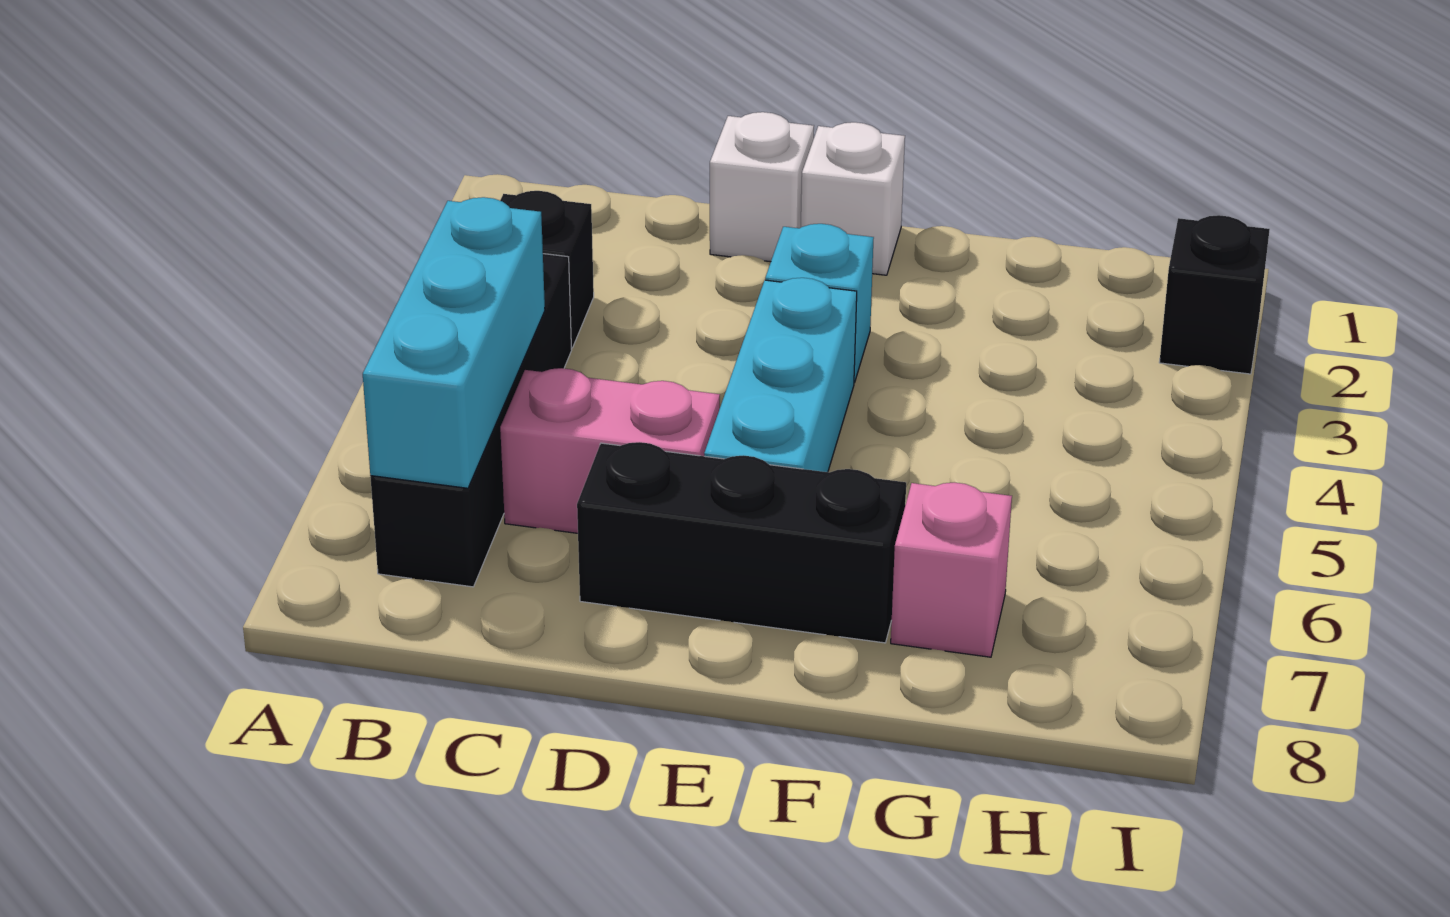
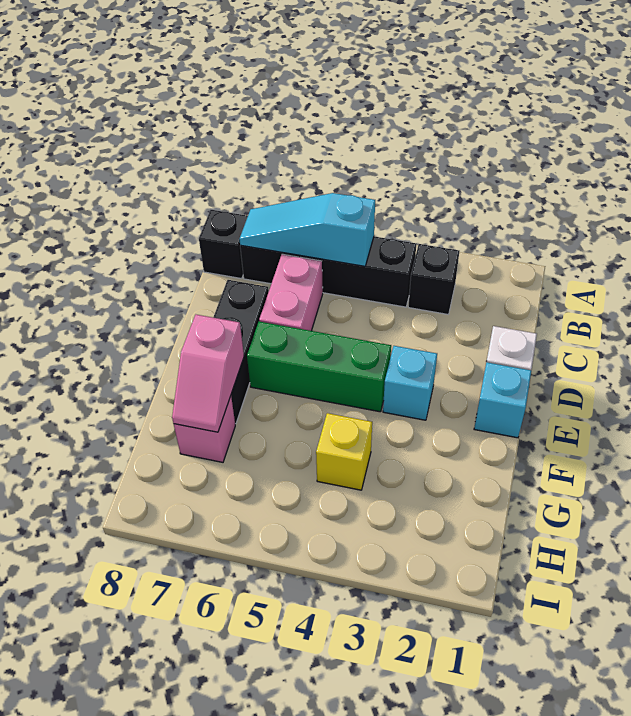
cyan brick B5:B7 level 2 -> cyan slope B5:B7 level 2 top 5
white brick E1 level 1 -> cyan brick E1 level 1
cyan brick E4:E6 level 1 -> green brick E4:E6 level 1
none -> pink slope F7:G7 level 2 top F
none -> yellow brick G4 level 1
black brick I2 level 1 -> black brick B8 level 1

